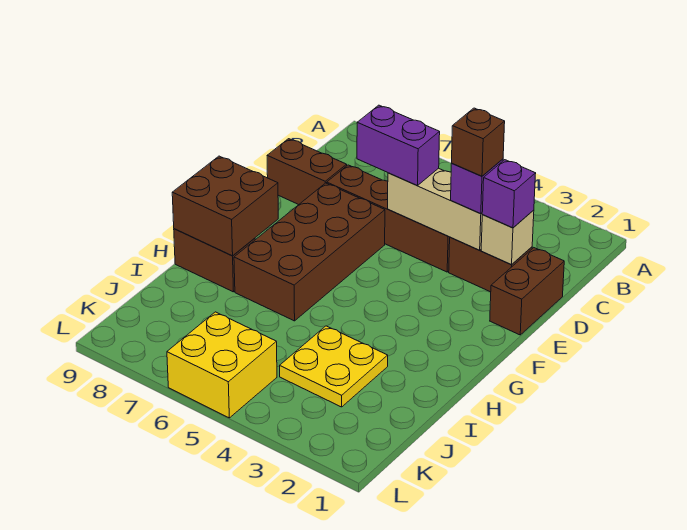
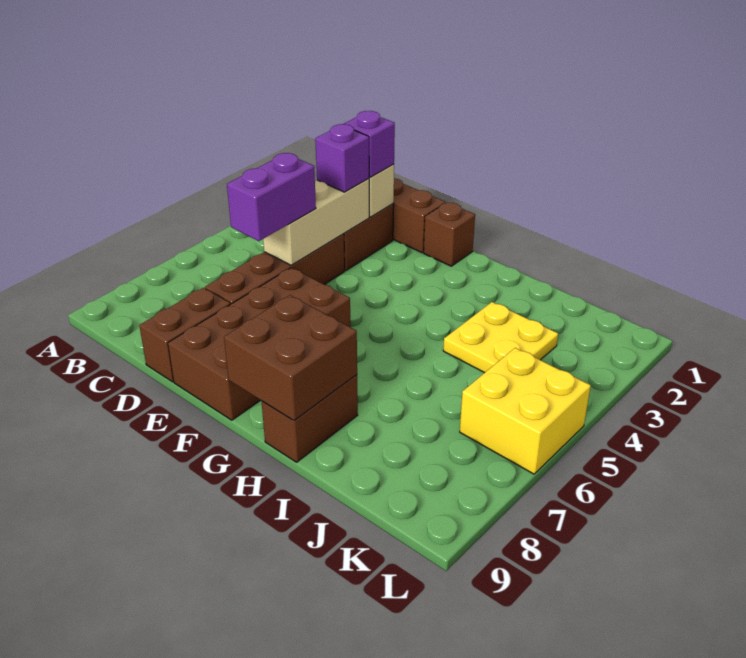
brown brick D3 level 4 -> brown brick F1 level 1
brown brick E6:H7 level 1 -> brown brick E6:F9 level 1

